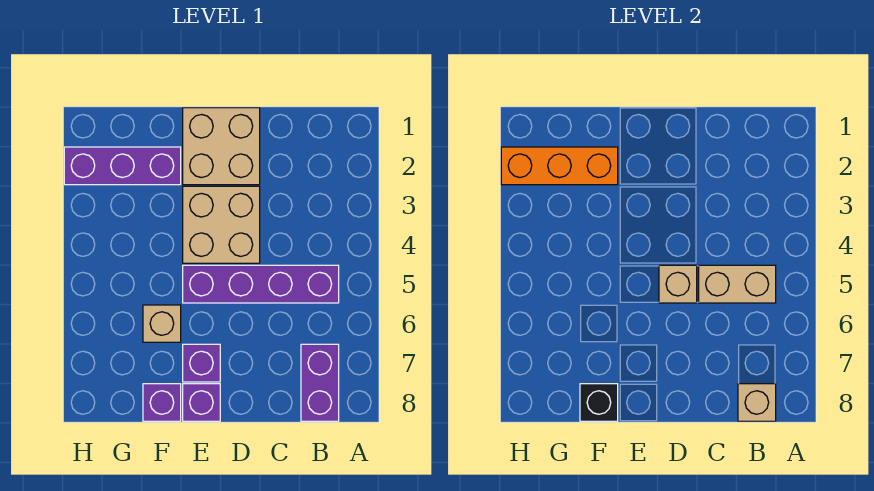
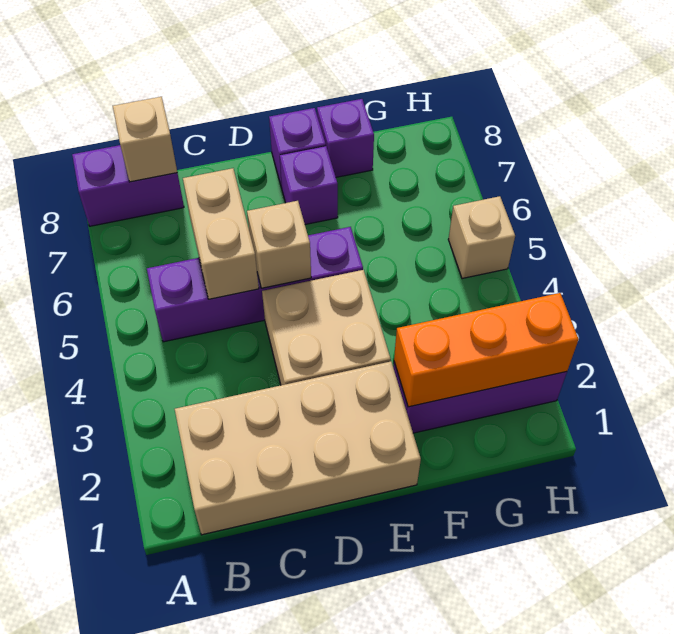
tan brick B5:C5 level 2 -> tan brick C5:C6 level 2
purple brick B7:B8 level 1 -> purple brick A8:B8 level 1
tan brick D1:E2 level 1 -> tan brick B1:E2 level 1
tan brick F6 level 1 -> tan brick H5 level 1
black brick F8 level 2 -> none

